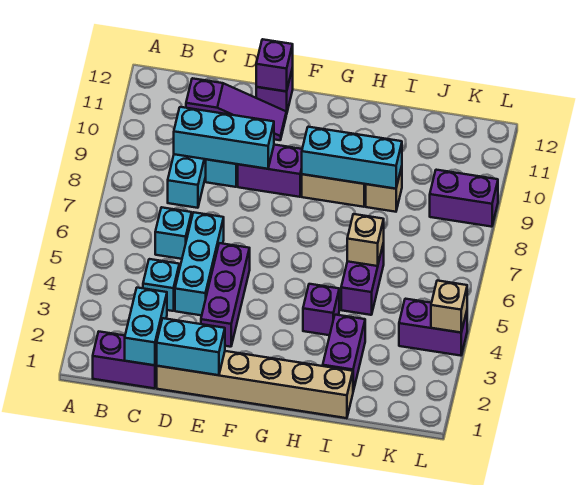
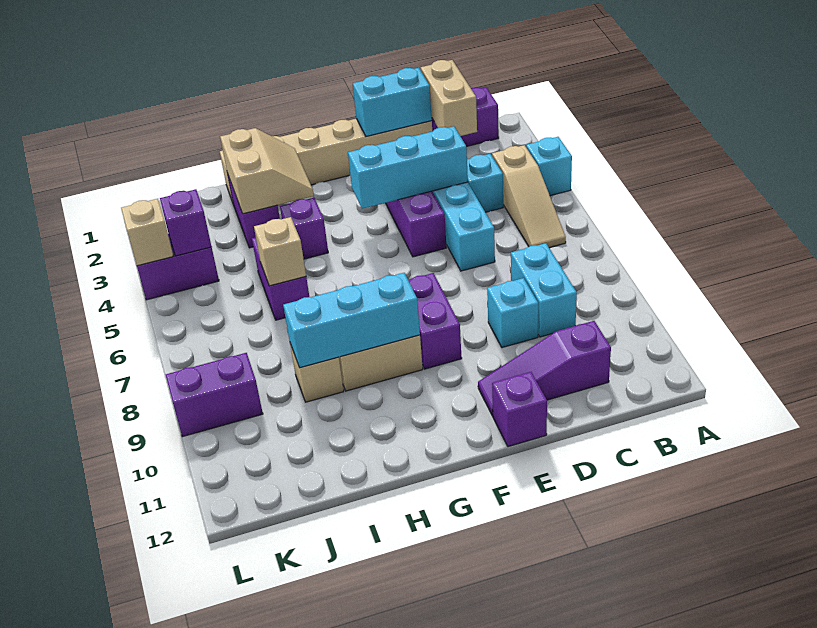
none -> tan slope B4:B6 level 1 top 4
cyan brick C1:C2 level 2 -> tan brick C1:C2 level 2
cyan brick C6 level 1 -> cyan brick A4 level 1
cyan brick C9:E9 level 2 -> cyan brick D4:F4 level 2
purple brick E9:F9 level 1 -> purple brick F8:F9 level 1
purple brick E12 level 2 -> purple brick K4 level 2
none -> tan slope H2:I3 level 2 top I

